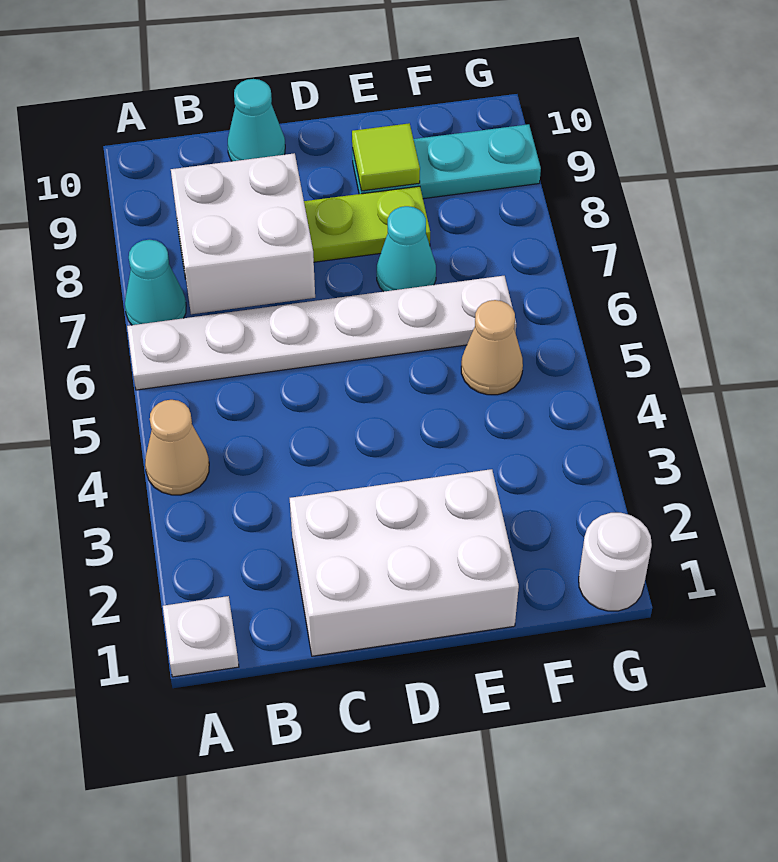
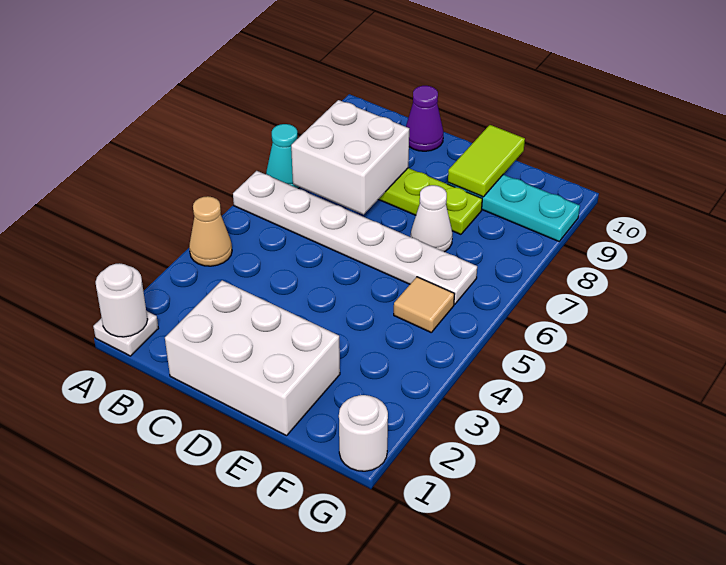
none -> white round brick A1 level 2
cyan cone C10 level 1 -> purple cone C10 level 1
cyan cone E7 level 1 -> white cone E7 level 1
lime tile E9 level 2 -> lime tile E9:E10 level 2
tan cone F5 level 1 -> tan tile F5 level 1

